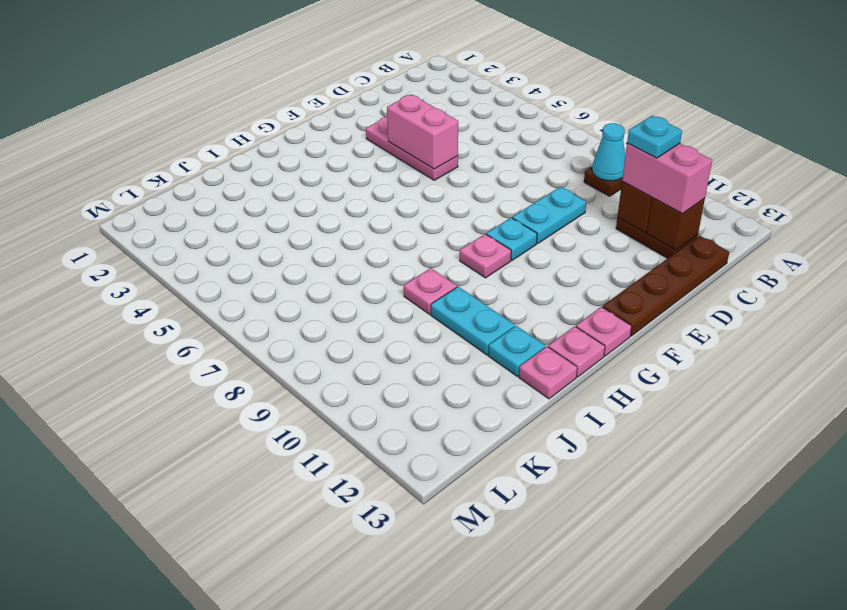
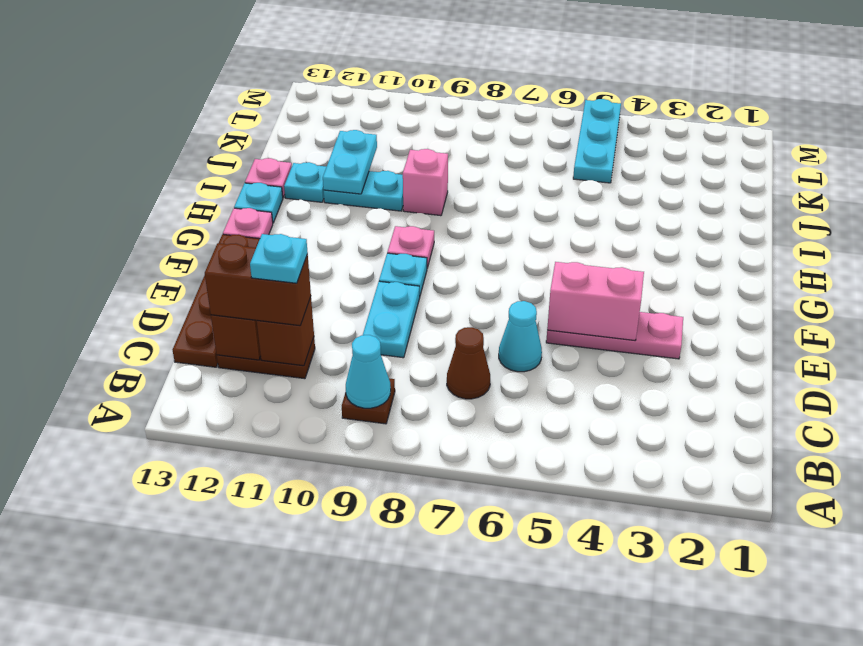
none -> brown cone C7 level 1
pink brick C11:C12 level 3 -> brown brick C11:C12 level 3
none -> cyan cone D6 level 1
pink plate H13 level 1 -> cyan plate H13 level 1
pink plate I9 level 1 -> pink brick I9 level 1
none -> cyan plate I11:J11 level 2
none -> cyan plate K5:M5 level 1

